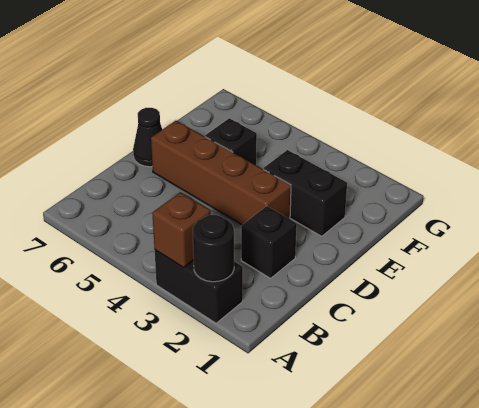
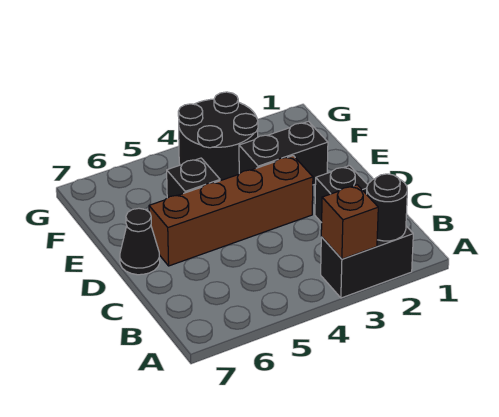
none -> black round brick F3:G4 level 1

